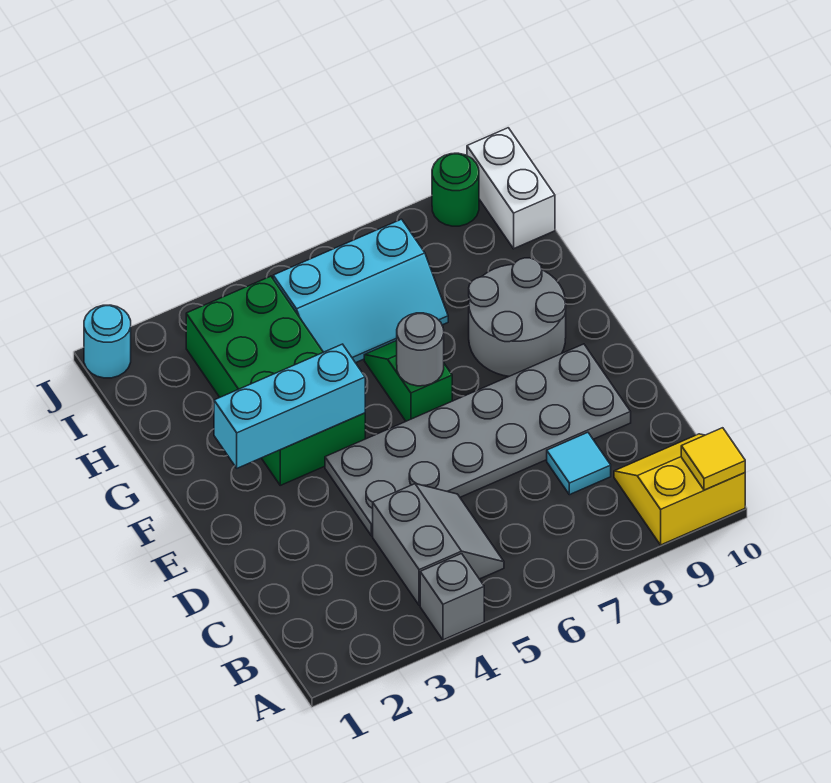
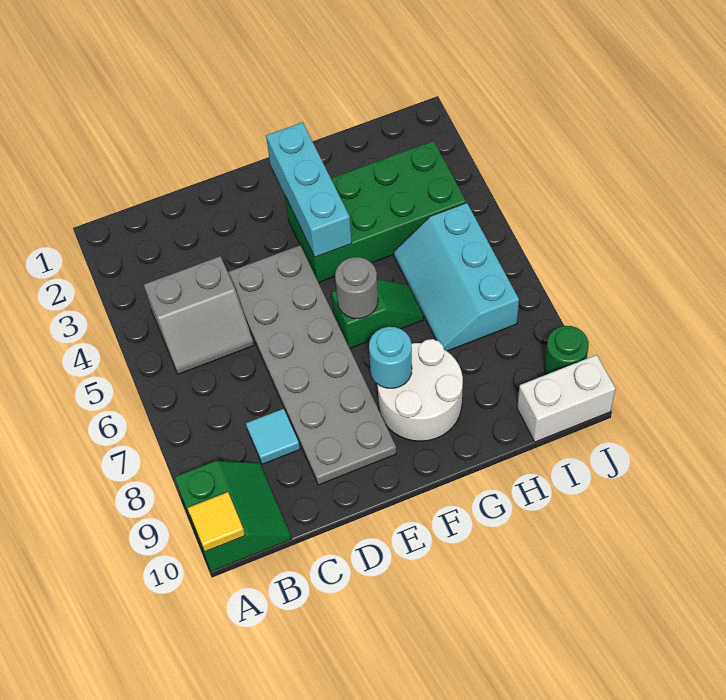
grey brick A4 level 1 -> none
yellow slope A9:B10 level 1 top A -> green slope A9:B10 level 1 top A
grey round brick F8:G9 level 1 -> white round brick F8:G9 level 1
cyan round brick J1 level 1 -> cyan round brick F8 level 2

